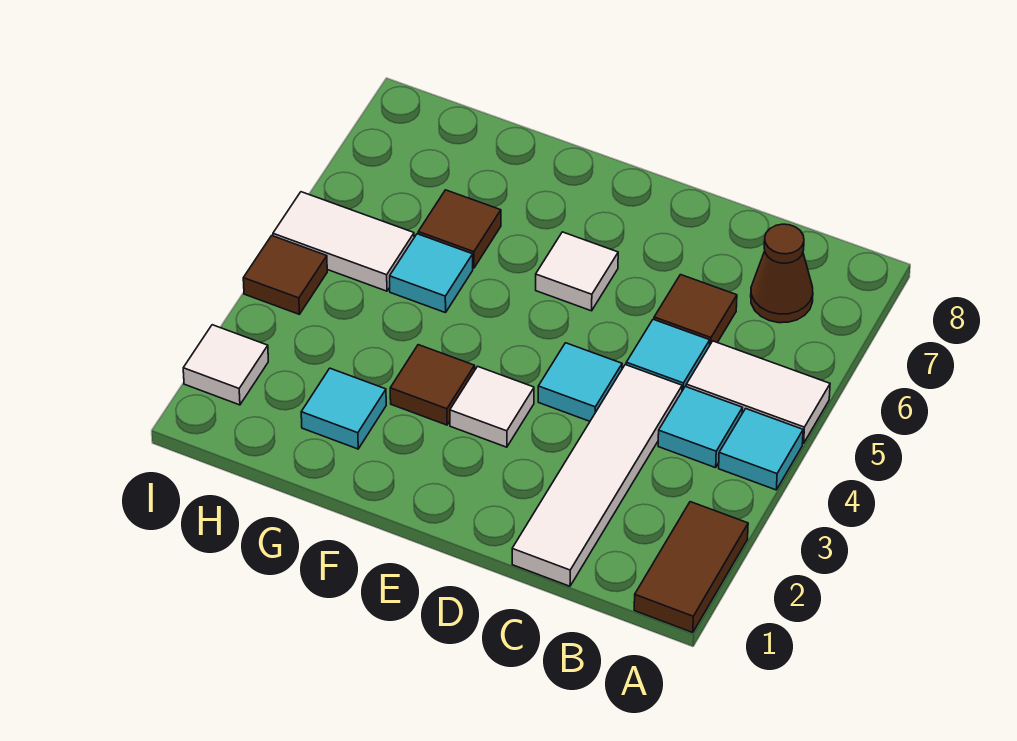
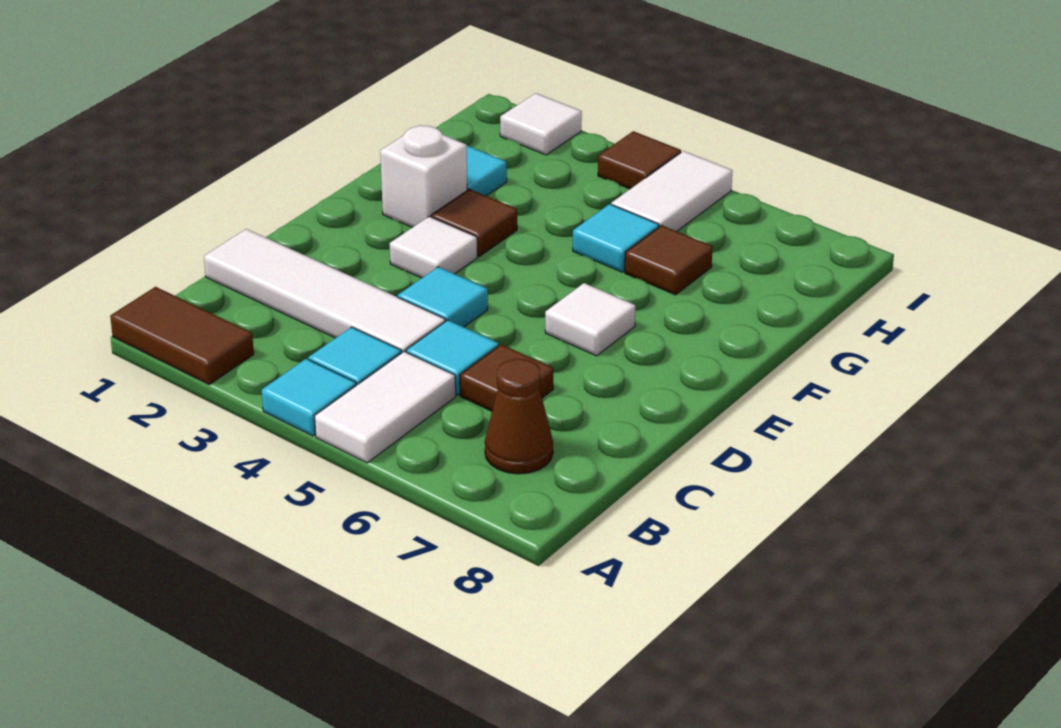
none -> white brick F2 level 1

